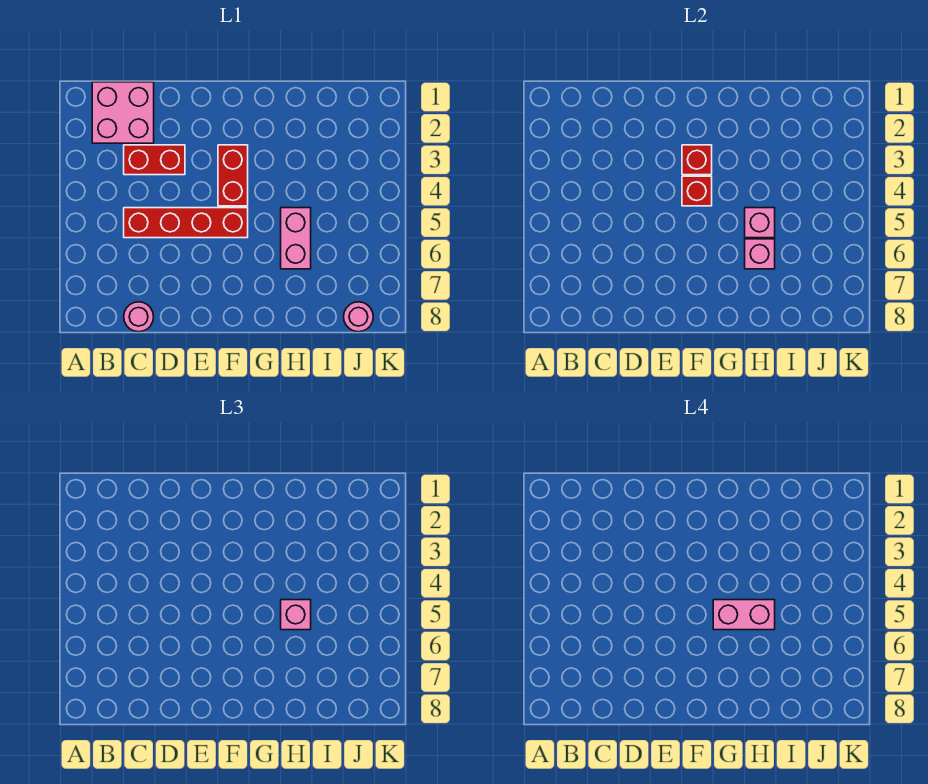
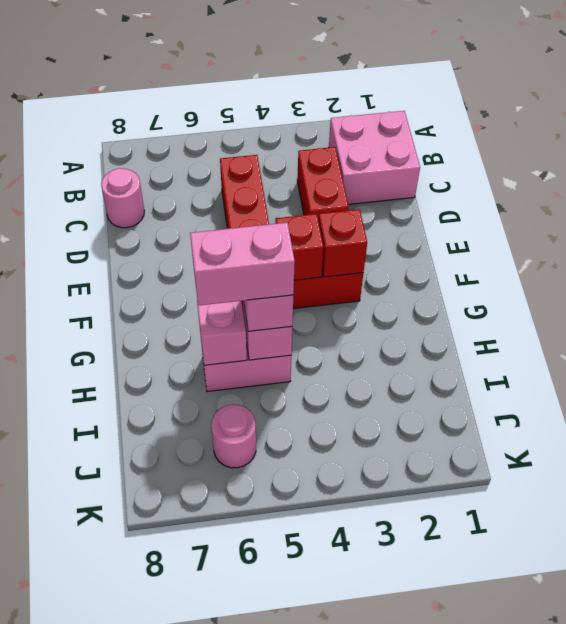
pink brick G5:H5 level 4 -> pink brick H5:H6 level 4
pink round brick J8 level 1 -> pink round brick J6 level 1

